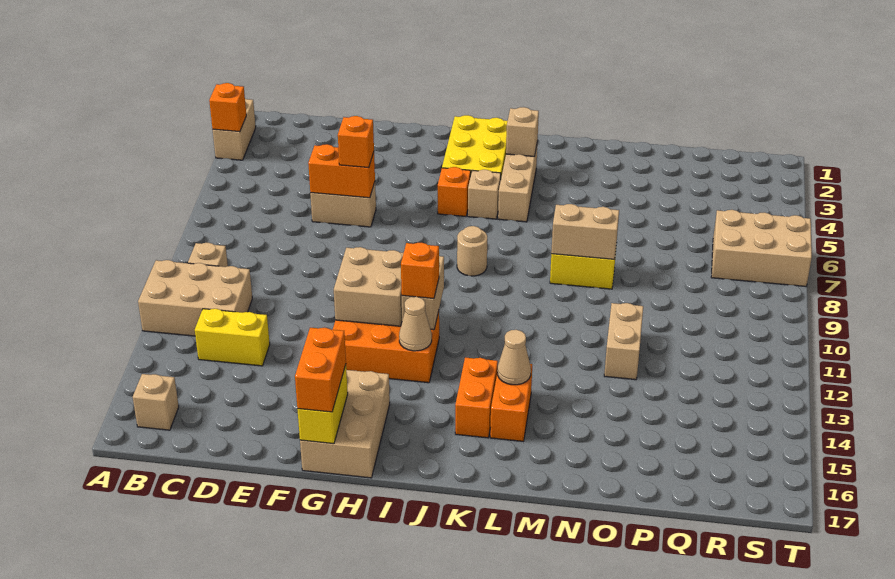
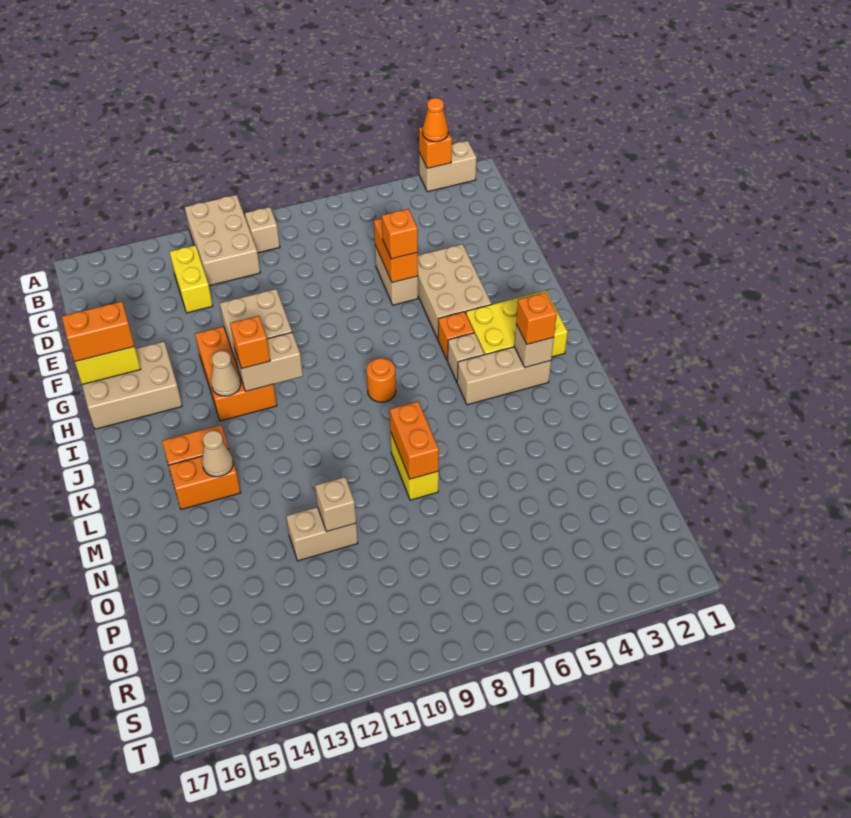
none -> orange cone A3 level 3
tan brick B16 level 1 -> tan brick O11 level 2
tan round brick J8 level 1 -> orange round brick J8 level 1
none -> orange brick K3 level 3
tan brick M8:N8 level 2 -> orange brick M8:N8 level 2
tan brick R6:T7 level 1 -> tan brick F4:H5 level 1

